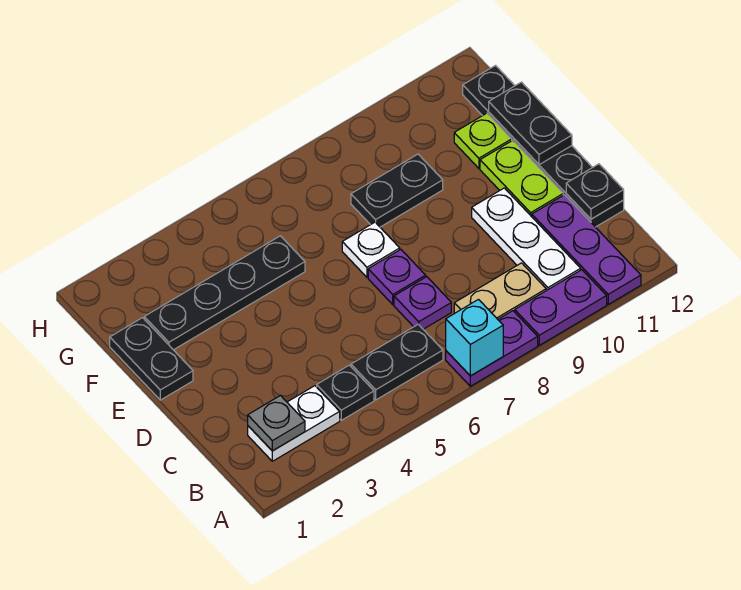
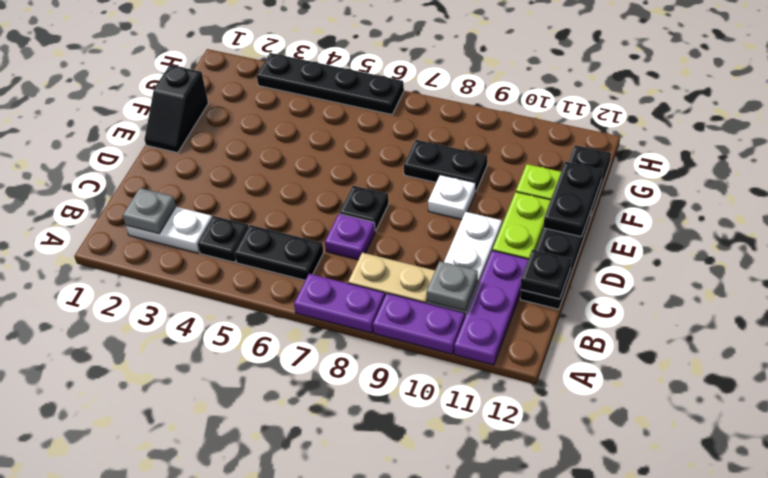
cyan brick A7 level 2 -> none
none -> grey plate B10 level 2
purple plate D7 level 1 -> black plate D7 level 1
black plate E1:F1 level 1 -> black slope E1:F1 level 1 top F
white plate E7 level 1 -> white plate E9 level 1
black plate F2:F5 level 1 -> black plate H3:H6 level 1

